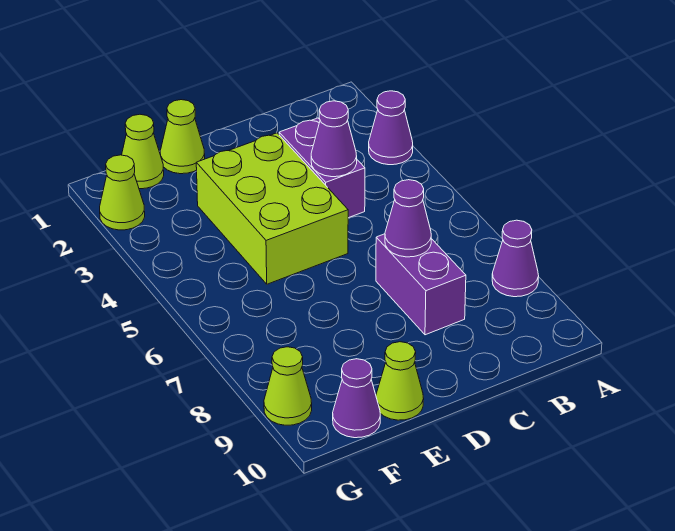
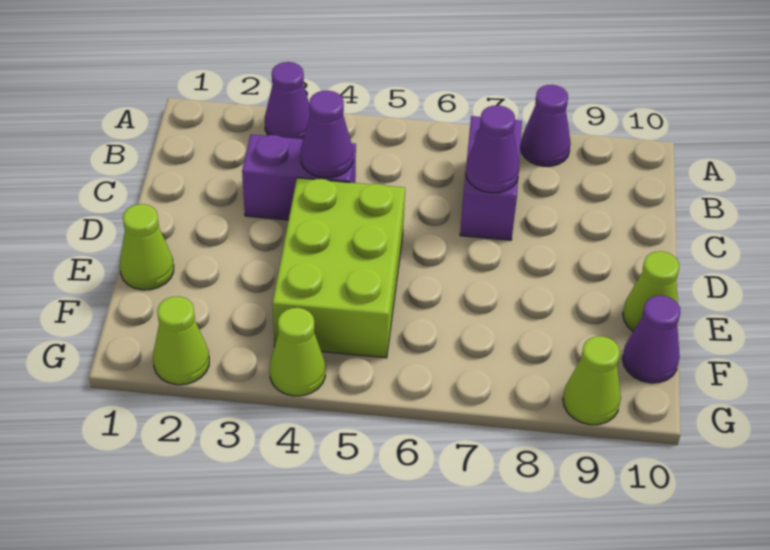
purple brick C7:C8 level 1 -> purple brick B7:C7 level 1
lime brick D3:E5 level 1 -> lime brick D4:F5 level 1
lime cone F1 level 1 -> lime cone G4 level 1

